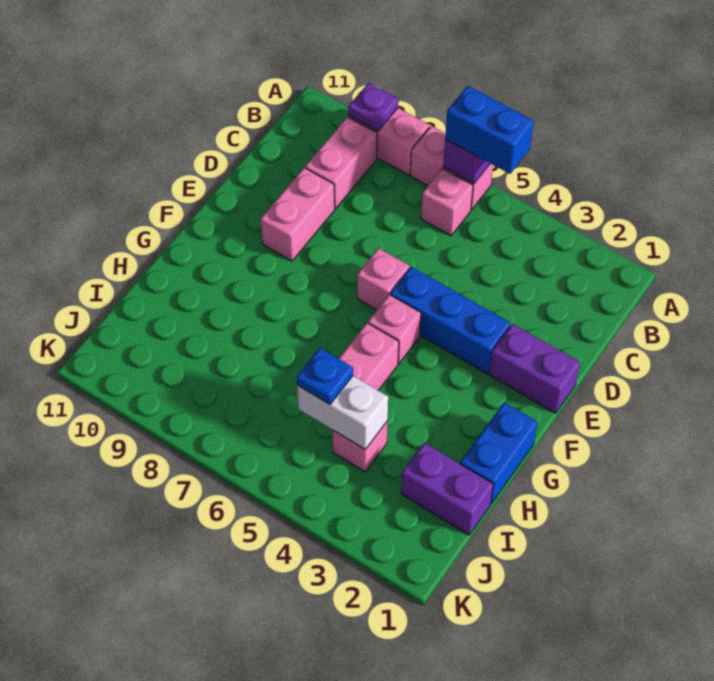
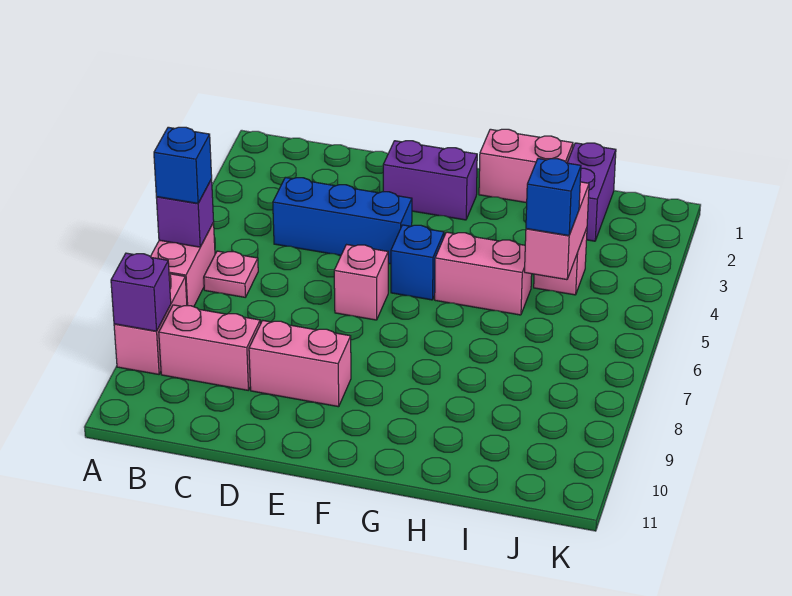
blue brick A5:A6 level 3 -> blue brick A6 level 3
purple plate A9 level 2 -> purple brick A9 level 2
pink brick B6 level 1 -> pink plate B6 level 1
purple brick E1:E2 level 1 -> purple brick E2:F2 level 1
blue brick E3:E5 level 1 -> blue brick C4:E4 level 1
pink brick F5 level 1 -> blue brick F5 level 1
blue brick G1:H1 level 1 -> pink brick G1:H1 level 1
white brick I4:I5 level 2 -> pink brick I4:I5 level 2
blue plate I5 level 3 -> blue brick I5 level 3

